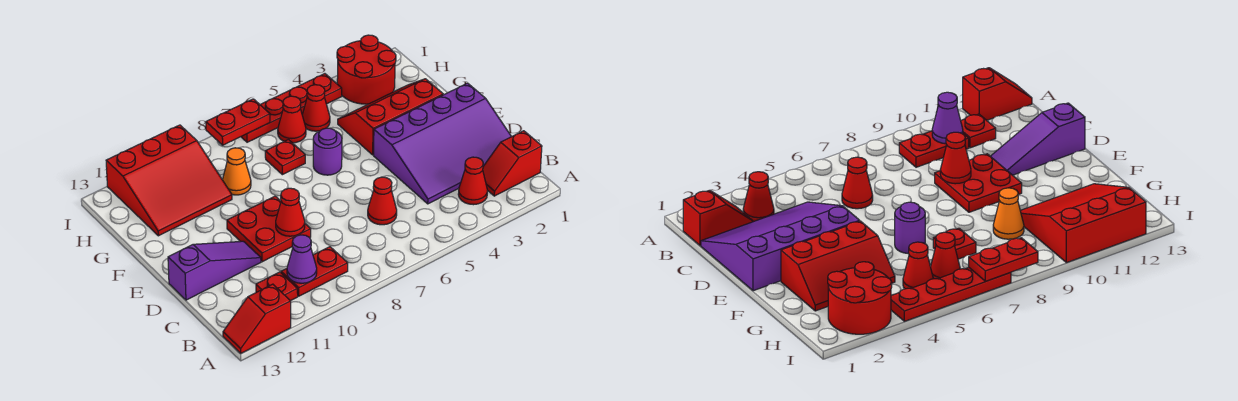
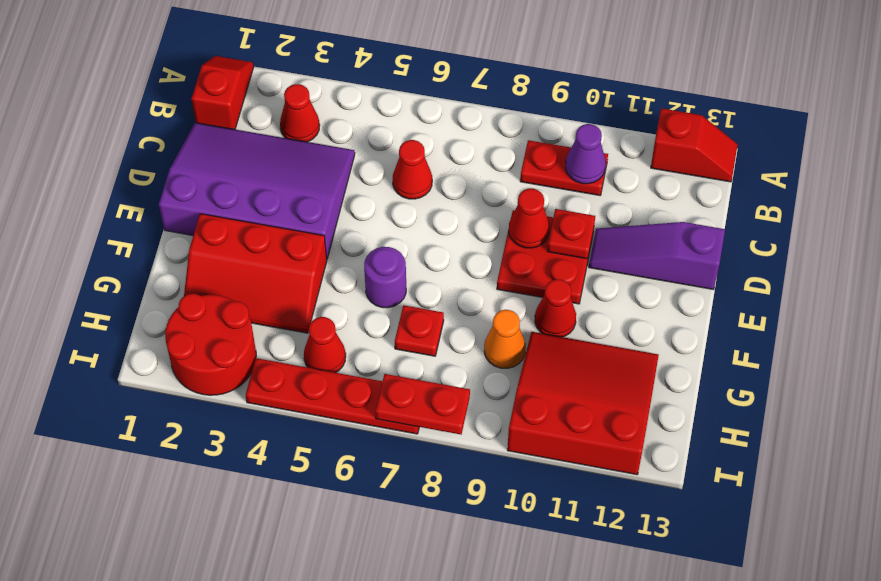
red slope B1:B2 level 1 top 1 -> red slope A1:B1 level 1 top B
red plate B11 level 1 -> red plate D10 level 2
red cone H6 level 1 -> red cone F10 level 1

